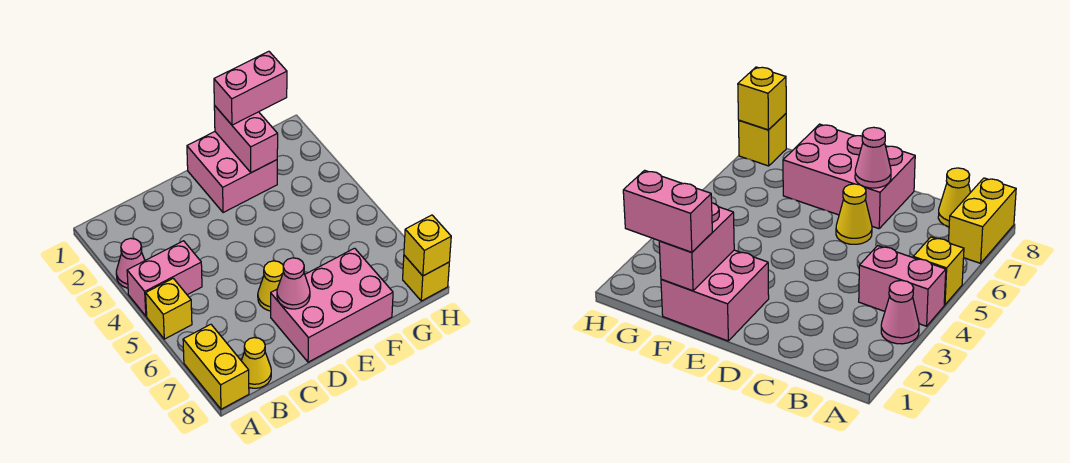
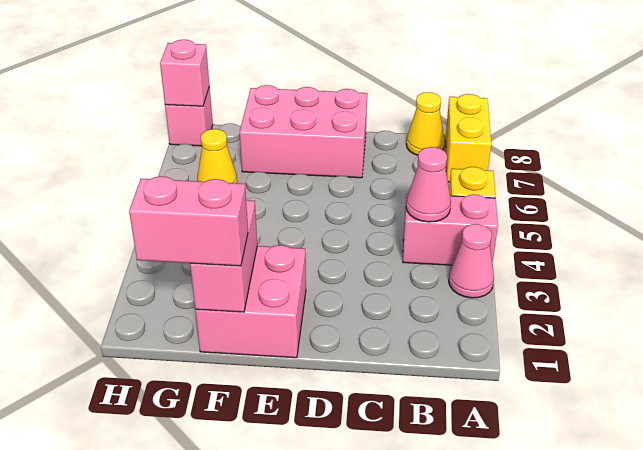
yellow cone D6 level 1 -> yellow cone G6 level 1
pink cone D7 level 2 -> pink cone B4 level 2
yellow brick H8 level 1 -> pink brick H8 level 1
yellow brick H8 level 2 -> pink brick H8 level 2

